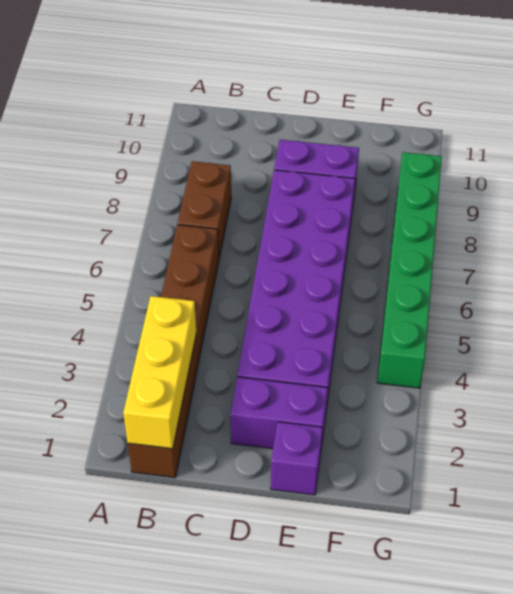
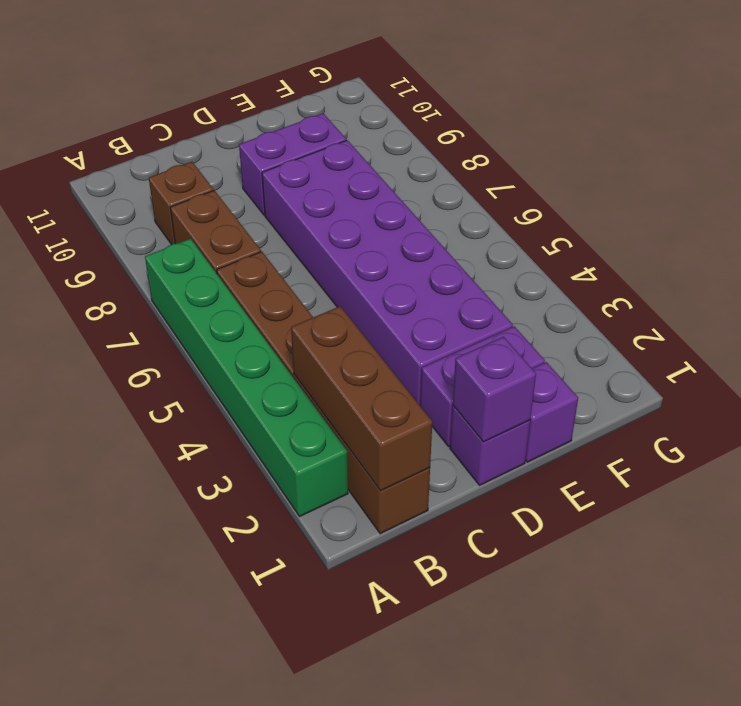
yellow brick B1:B3 level 2 -> brown brick B1:B3 level 2
none -> brown brick B9 level 1
none -> purple brick D1 level 1
none -> purple brick D1 level 2
green brick G4:G9 level 1 -> green brick A2:A7 level 1

